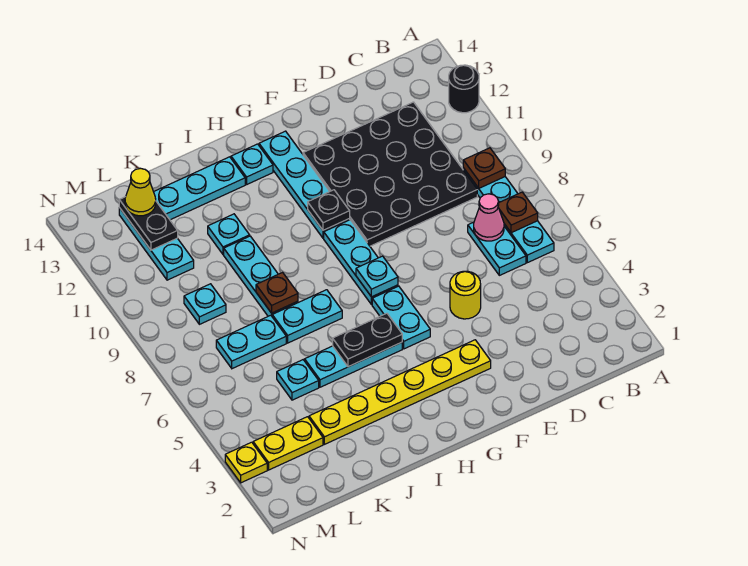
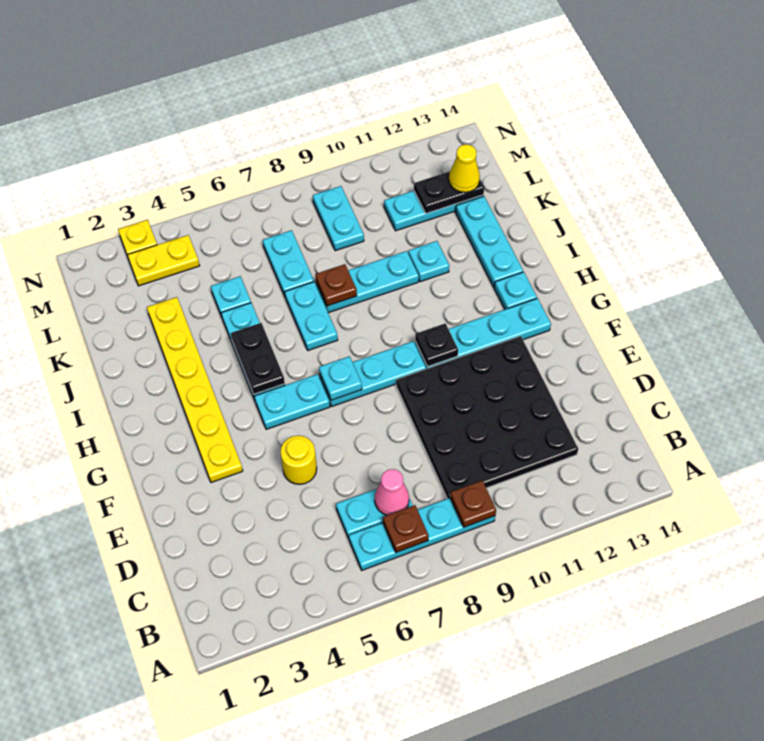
black round brick A12 level 1 -> none
yellow plate L3:M3 level 1 -> yellow plate M3:M4 level 1
cyan plate L9 level 1 -> cyan plate L9:M9 level 1

